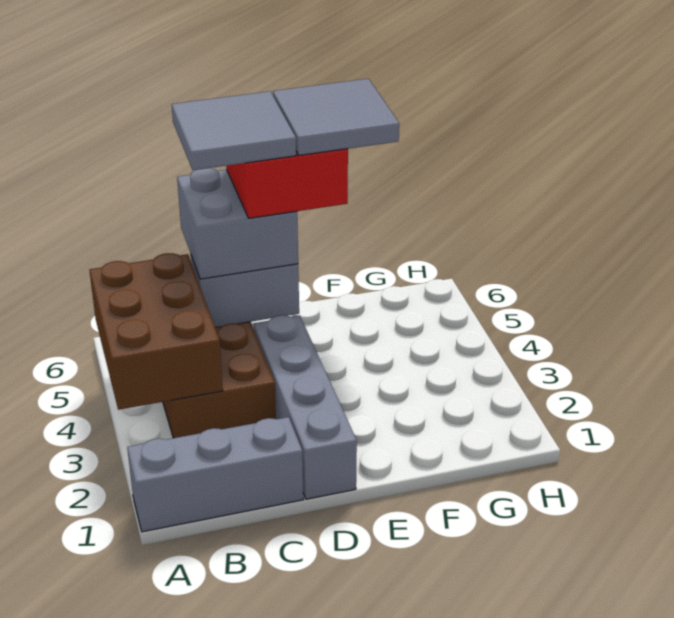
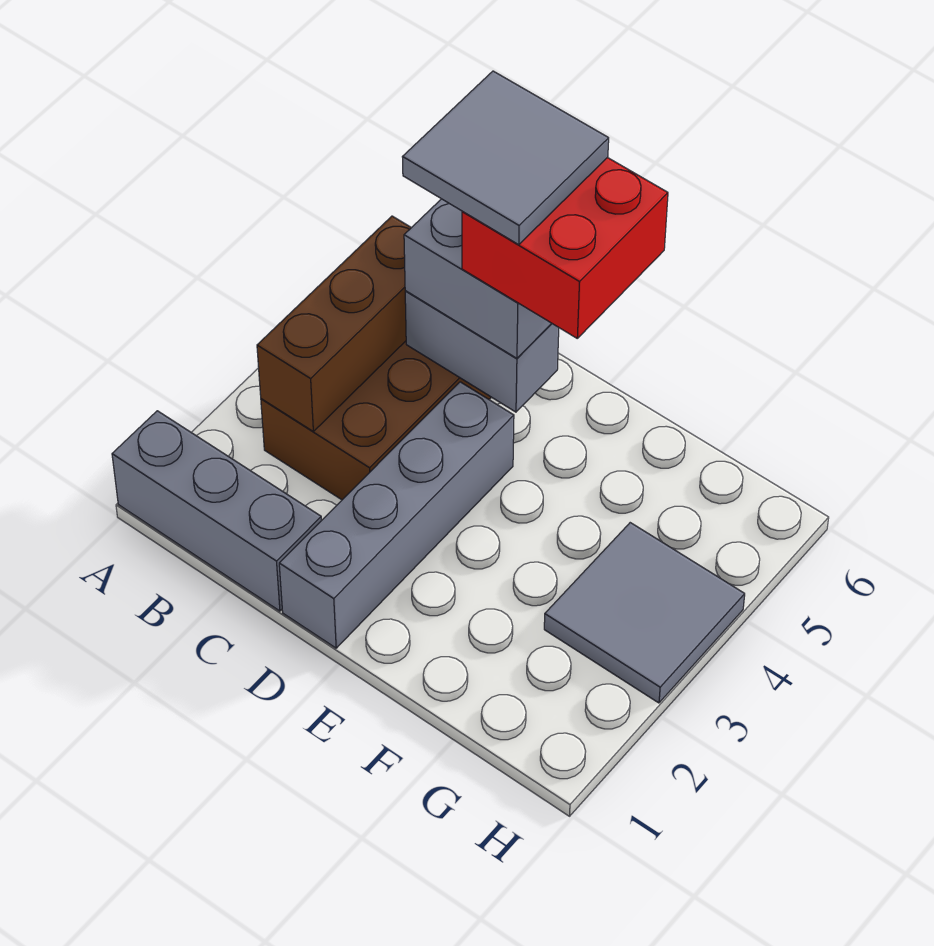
brown brick A3:B5 level 2 -> brown brick B3:B5 level 2
grey tile E5:F6 level 5 -> grey tile G3:H4 level 1

